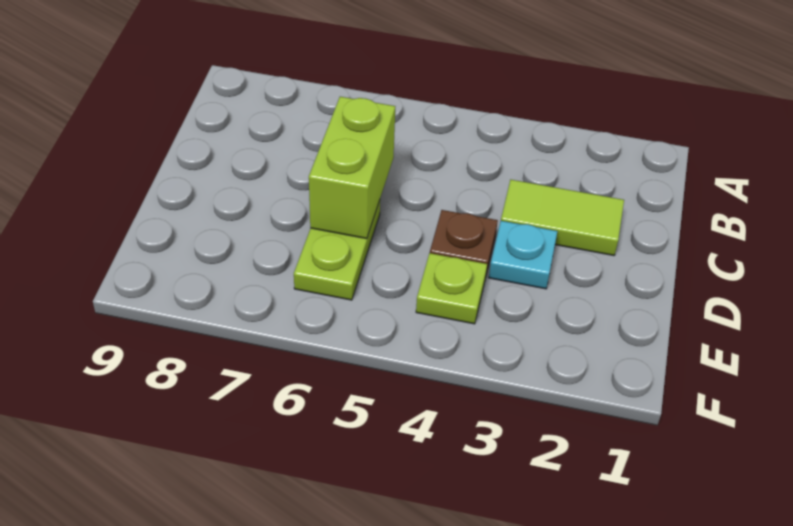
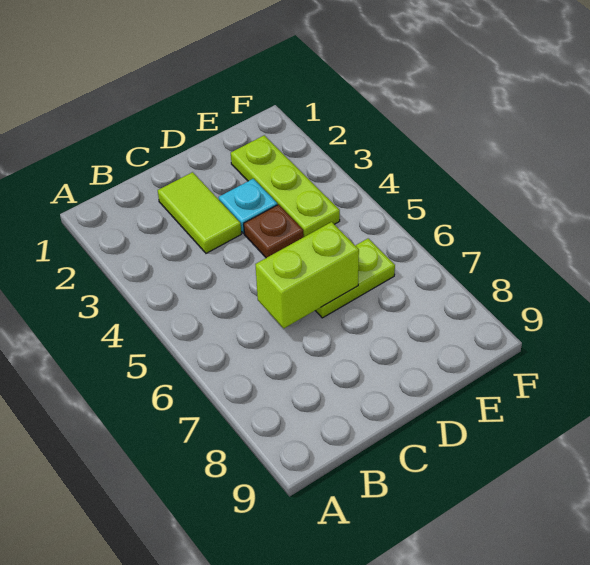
lime plate E4 level 1 -> lime plate E2:E4 level 1

